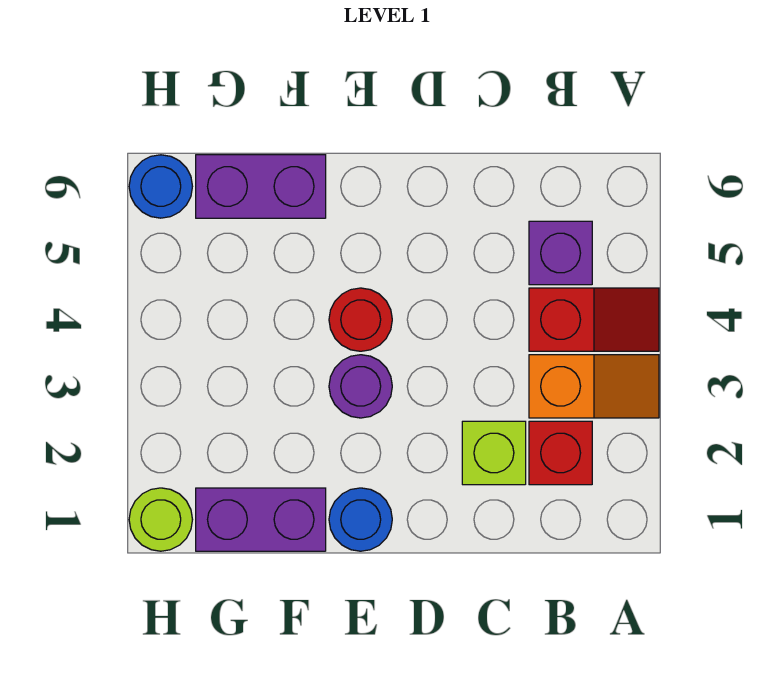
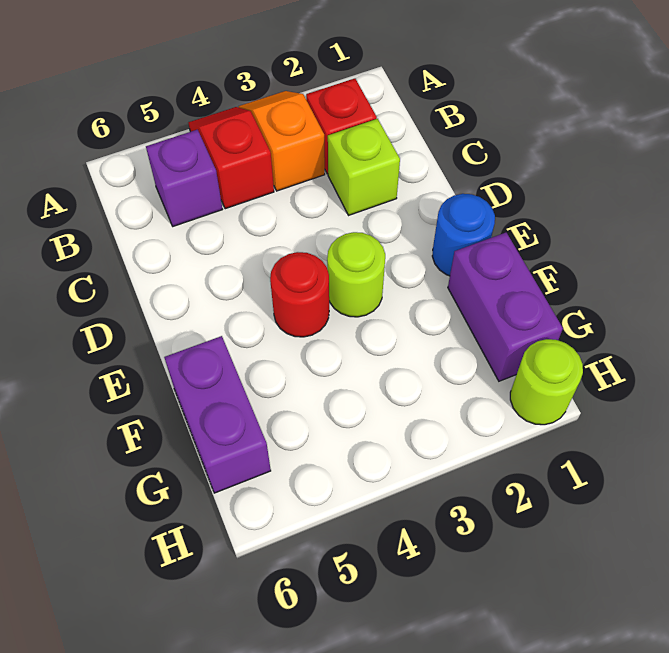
purple round brick E3 level 1 -> lime round brick E3 level 1
blue round brick H6 level 1 -> none

